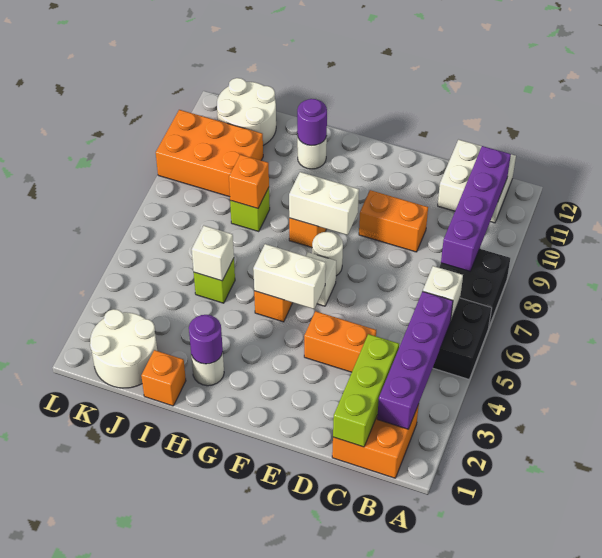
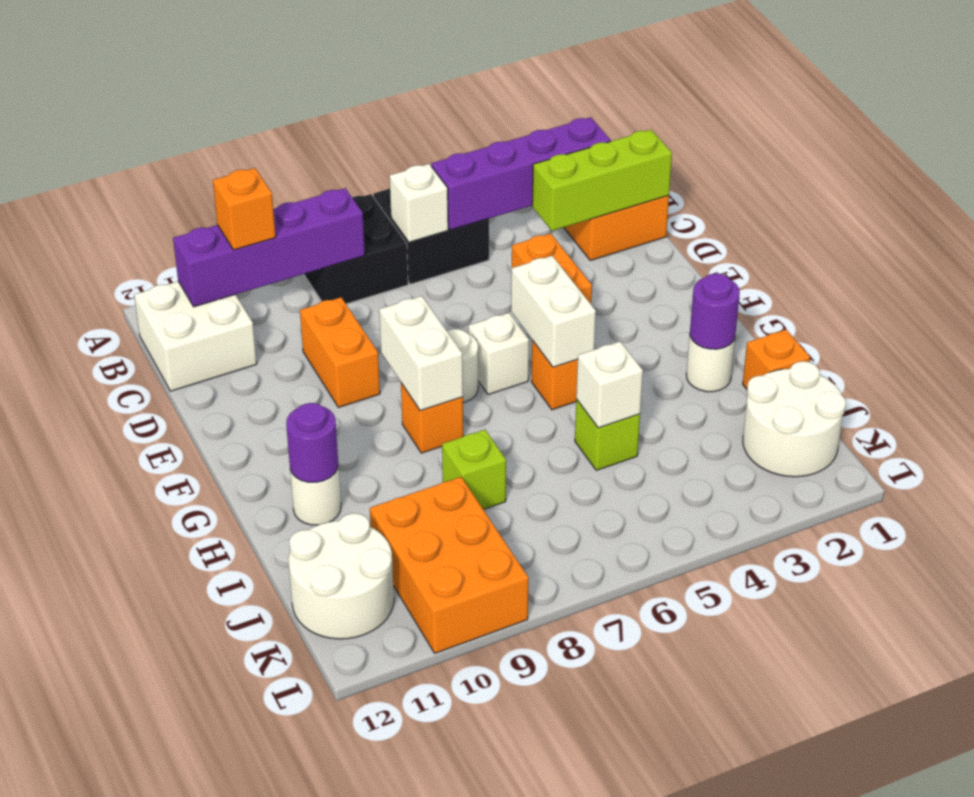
orange brick I8 level 2 -> orange brick B10 level 3

